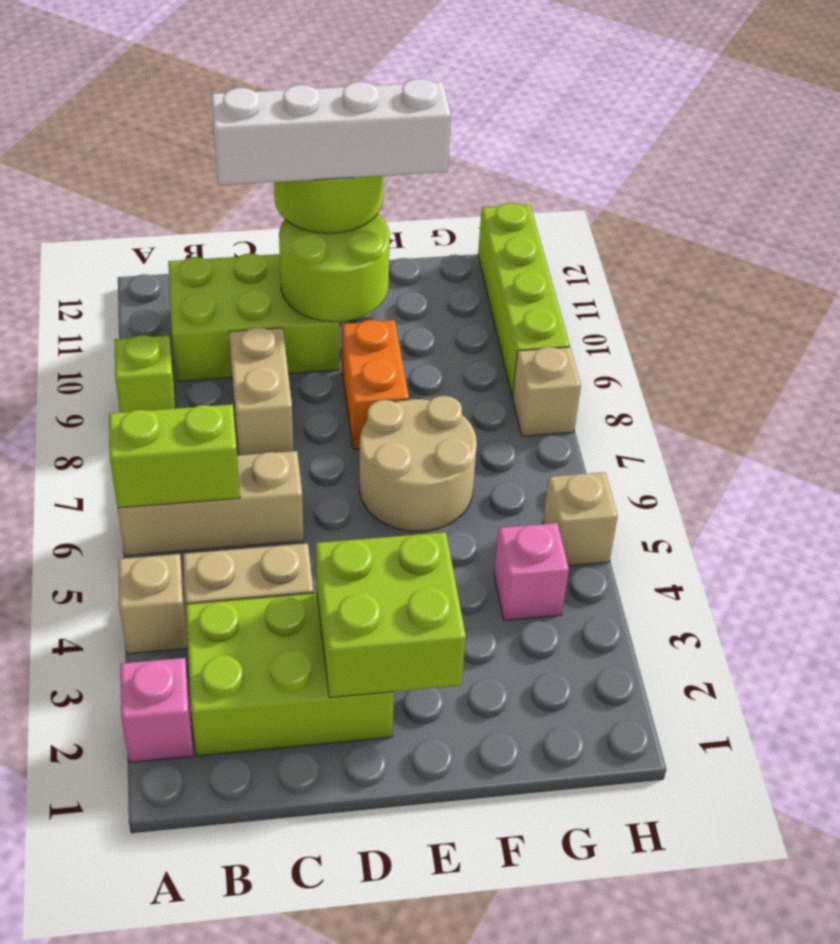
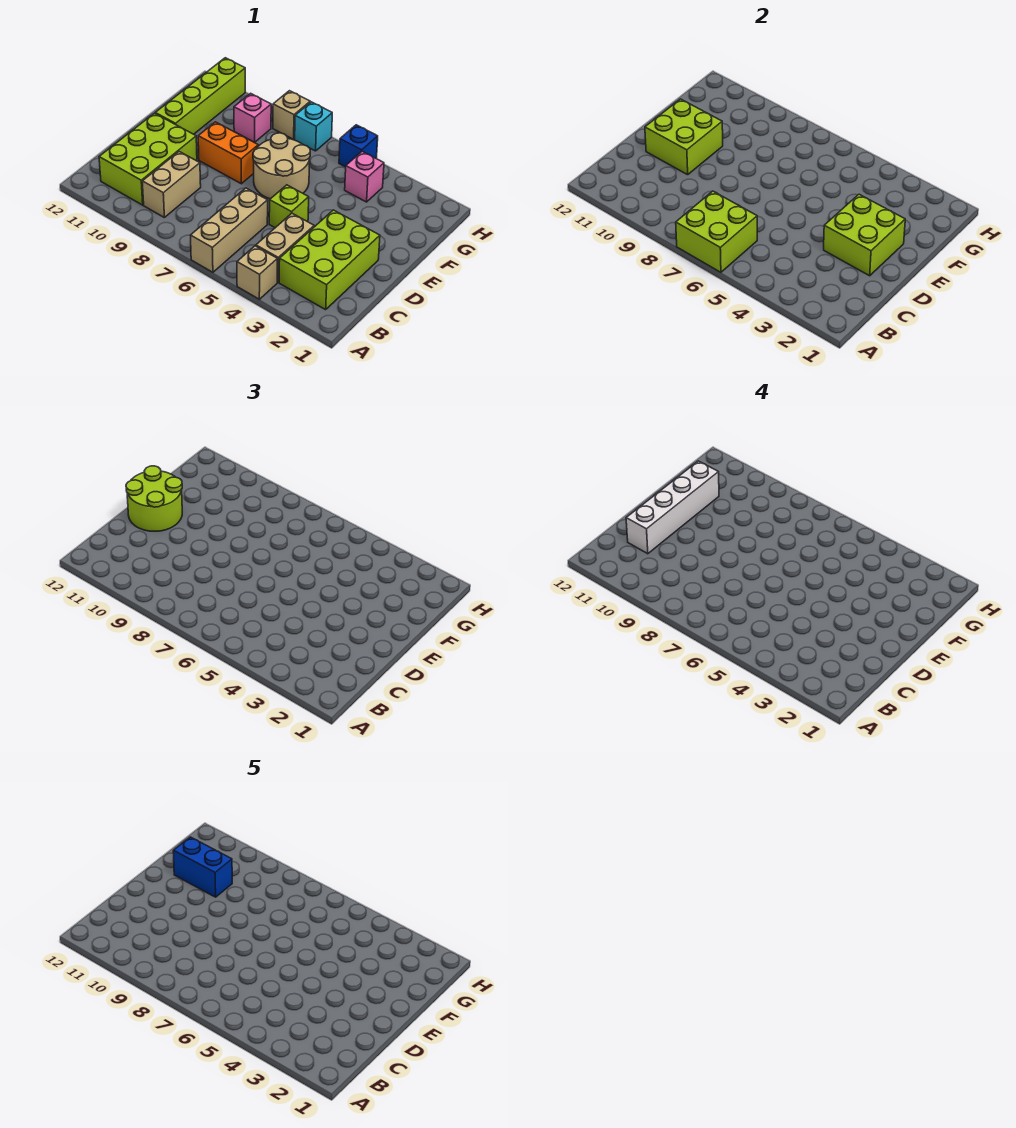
pink brick A2 level 1 -> pink brick G9 level 1
lime brick A6:B6 level 2 -> lime brick A6:B7 level 2
lime brick A9 level 1 -> lime brick D5 level 1
tan brick C8:C9 level 1 -> tan brick B9:C9 level 1
lime round brick D10:E11 level 2 -> lime brick D10:E11 level 2
none -> blue brick F10:F11 level 5
tan brick H5 level 1 -> blue brick H5 level 1
none -> cyan brick H7 level 1
lime brick H9:H12 level 1 -> lime brick E11:H11 level 1

